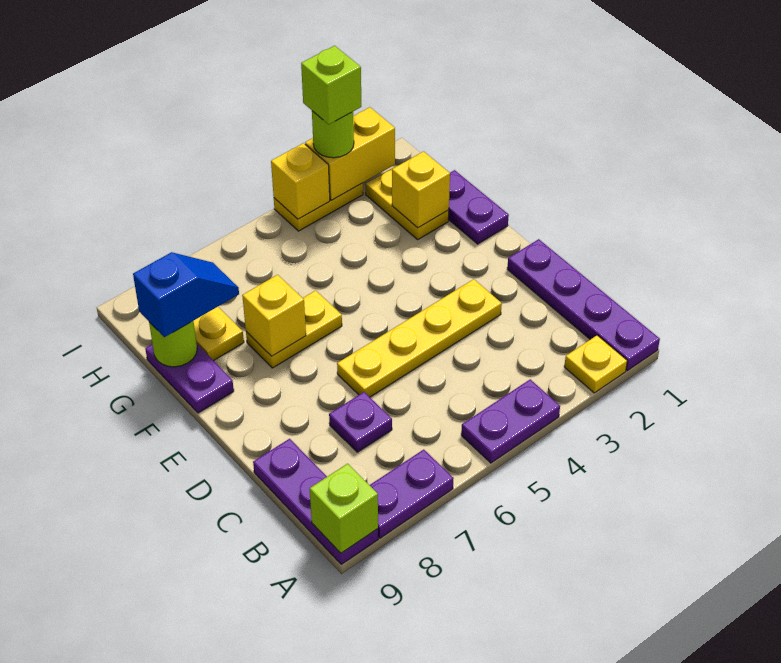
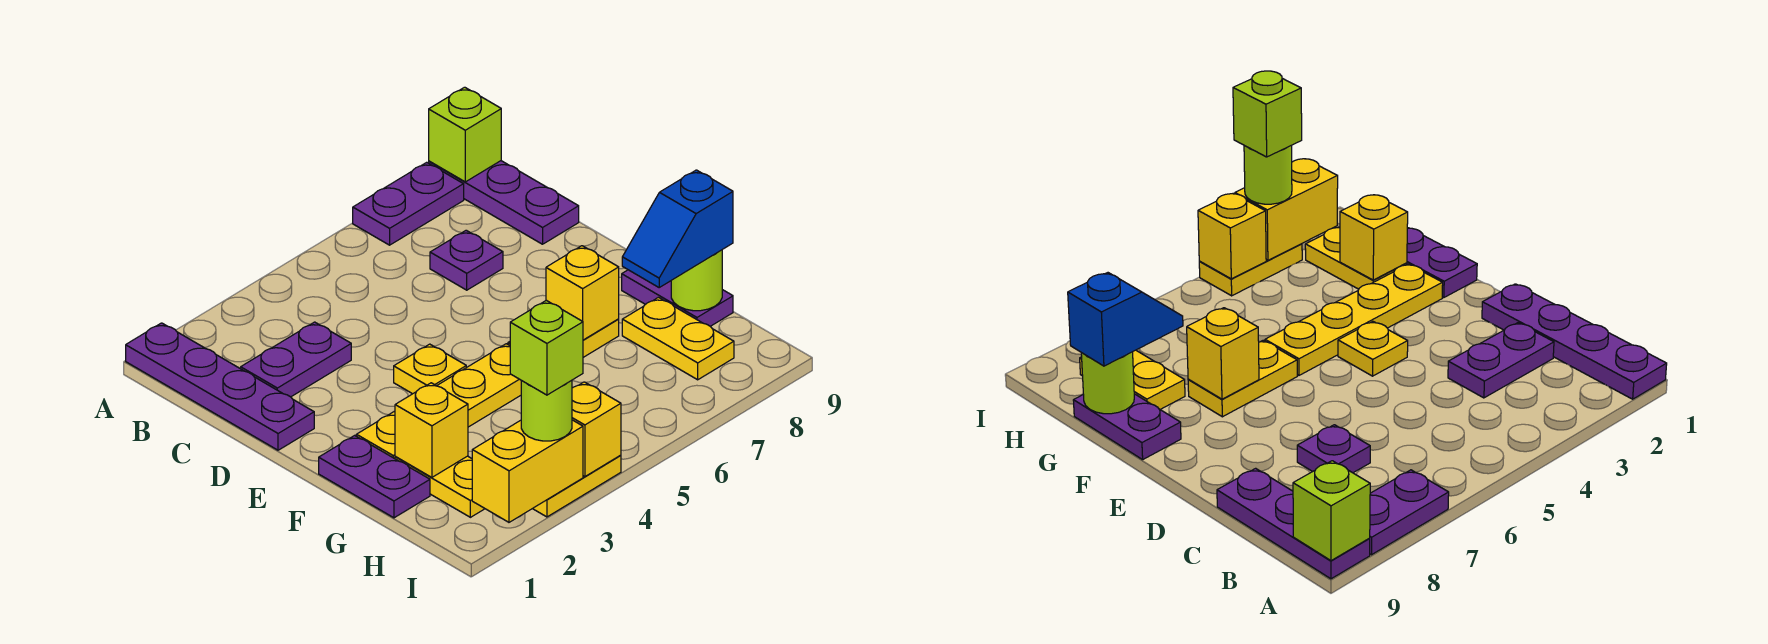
yellow plate A2 level 1 -> yellow plate E4 level 1
purple plate A4:A5 level 1 -> purple plate C2:C3 level 1
yellow plate D3:D6 level 1 -> yellow plate F2:F5 level 1

